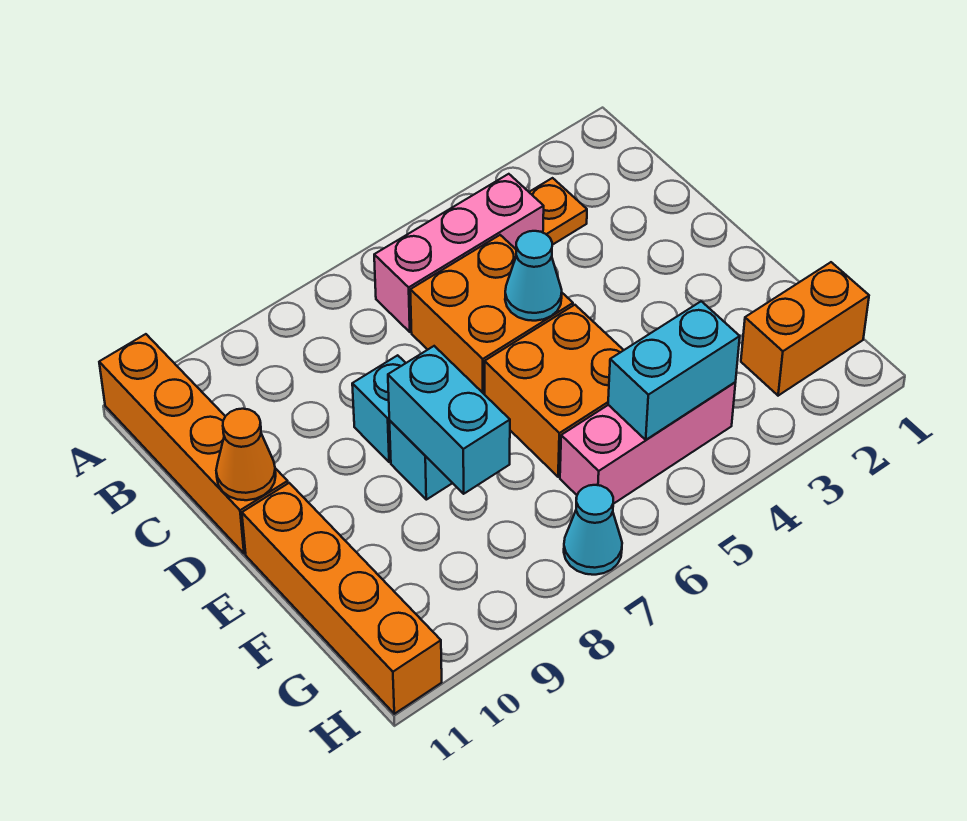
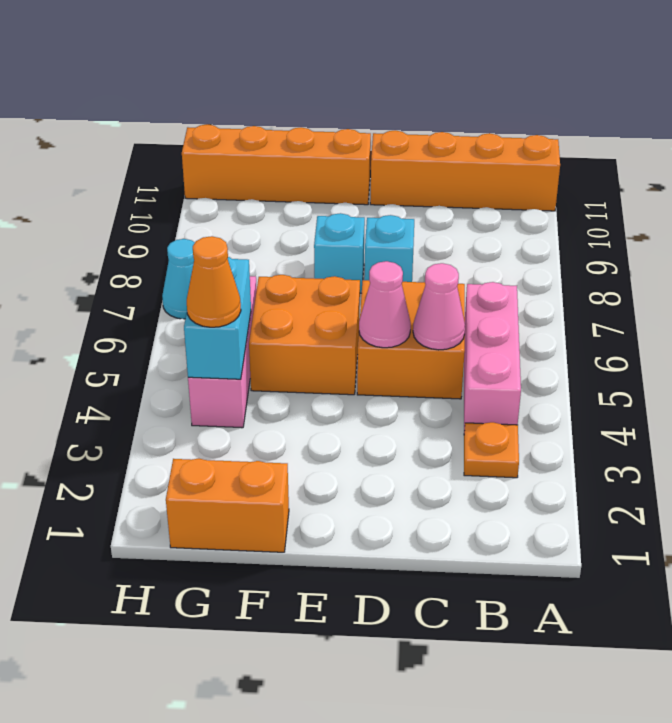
none -> pink cone C5 level 2
cyan cone D5 level 2 -> pink cone D5 level 2
orange cone D11 level 2 -> orange cone G4 level 3
cyan brick E8:F8 level 2 -> none
orange brick G1:G2 level 1 -> orange brick F1:G1 level 1

